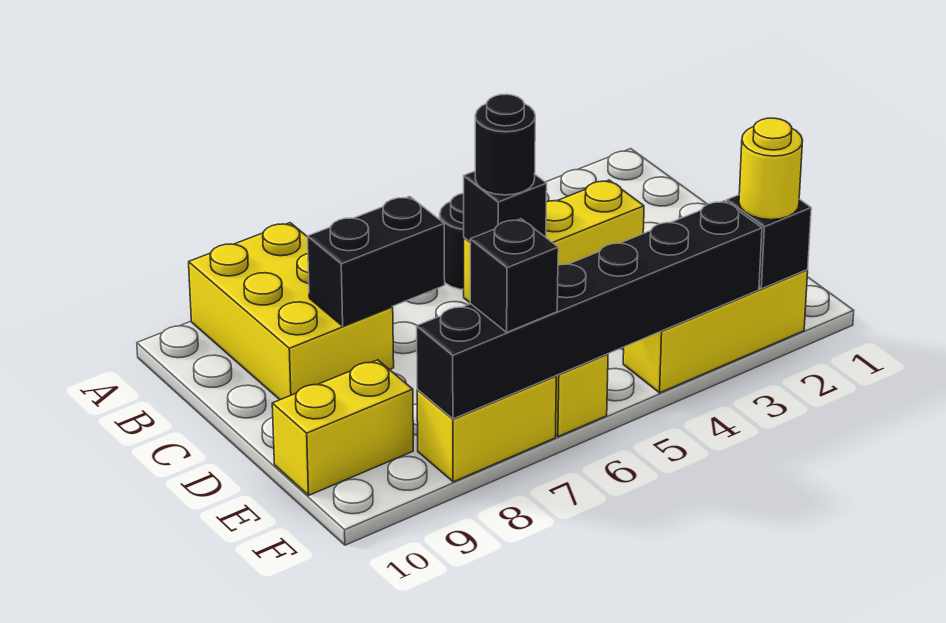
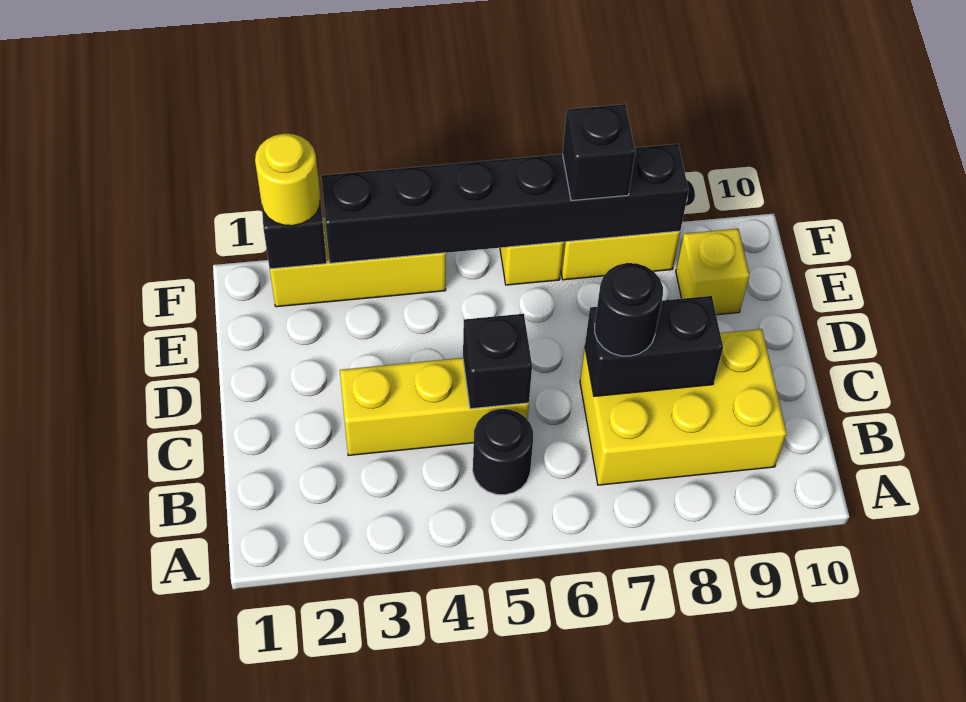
yellow brick A8:C9 level 1 -> yellow brick B7:C9 level 1
black round brick C5 level 3 -> black round brick C7 level 3
yellow brick E9:E10 level 1 -> yellow brick E9 level 1

